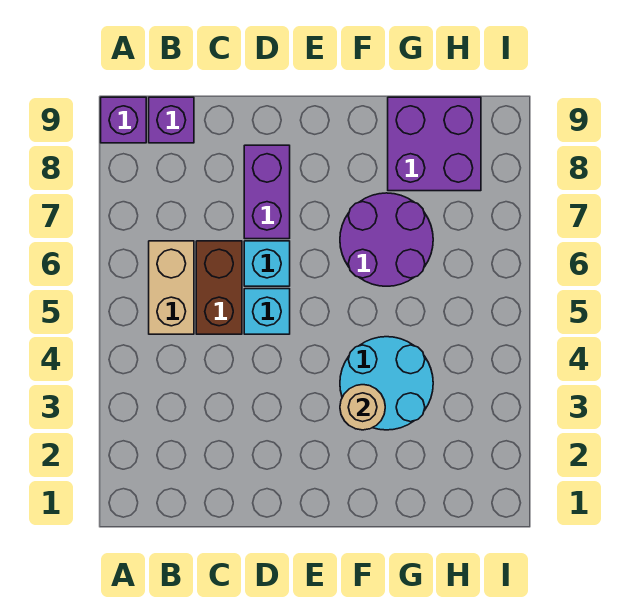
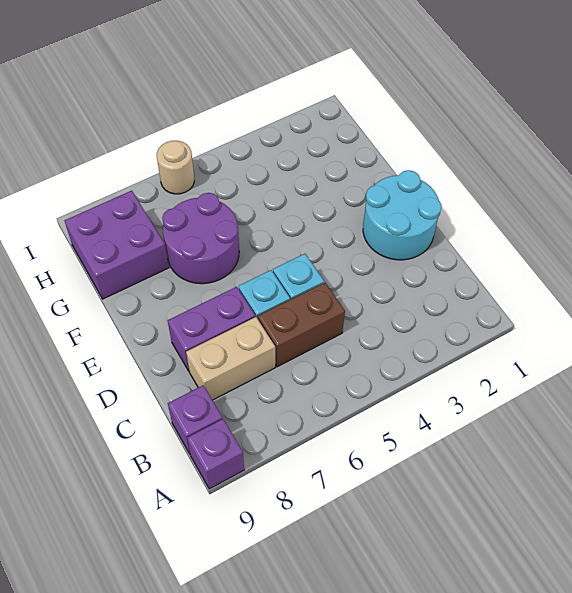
tan brick B5:B6 level 1 -> tan brick C7:C8 level 1
cyan round brick F3:G4 level 1 -> cyan round brick D1:E2 level 1
tan round brick F3 level 2 -> tan round brick I6 level 1

